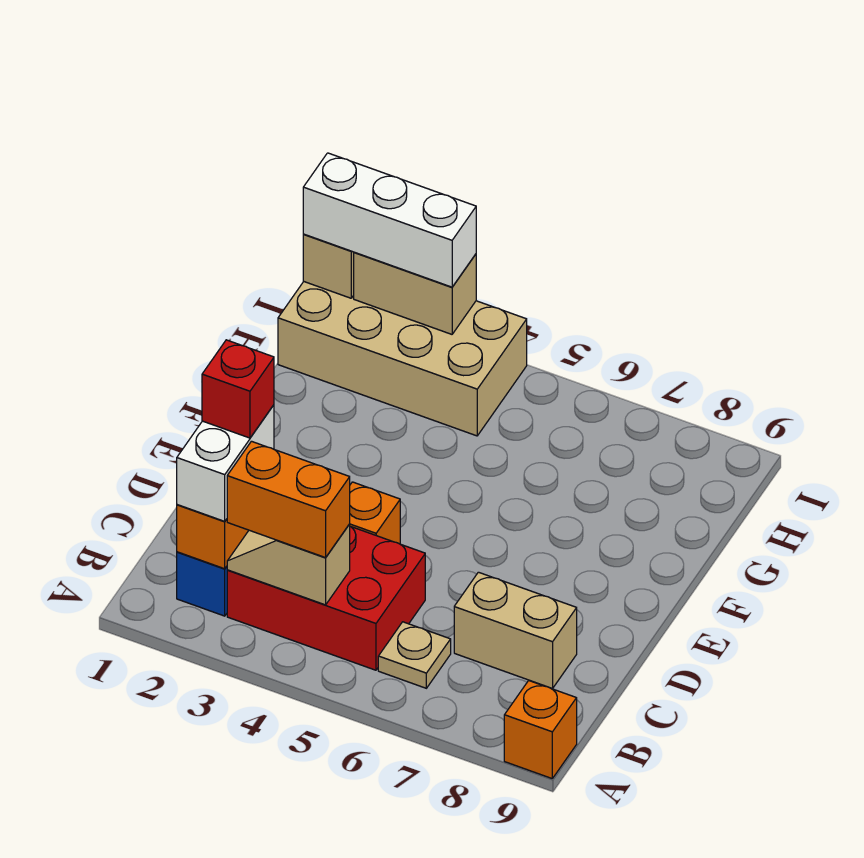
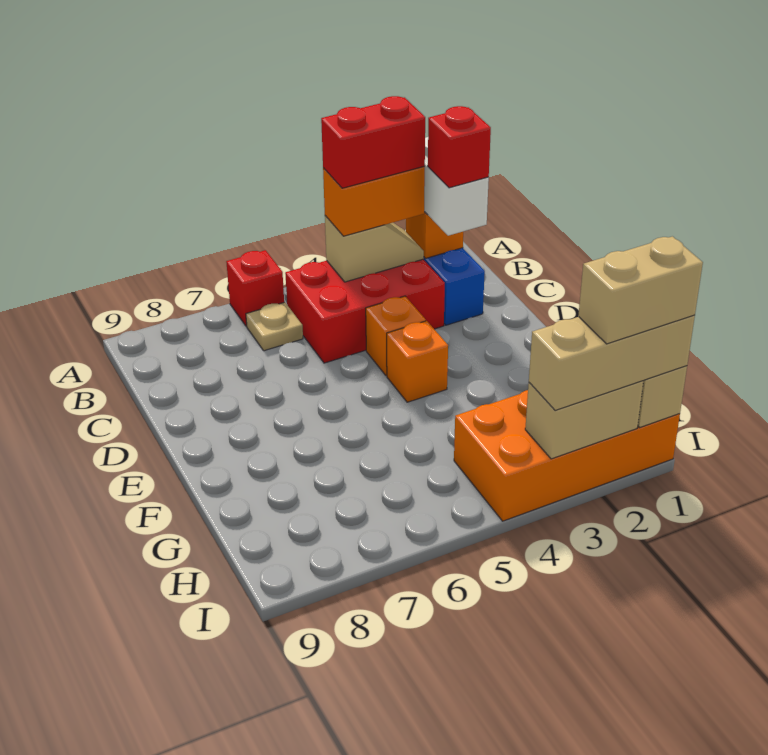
none -> red brick A6 level 1
orange brick A9 level 1 -> orange brick E4 level 1
none -> red brick B3:B4 level 4
tan brick C7:C8 level 1 -> tan brick I1:I2 level 4
tan brick H1:I4 level 1 -> orange brick H1:I4 level 1
white brick I1:I3 level 3 -> tan brick I1:I3 level 3

